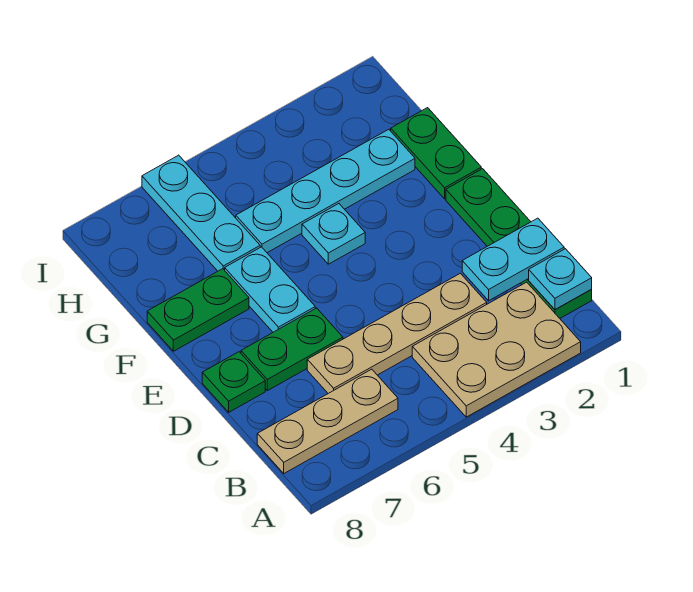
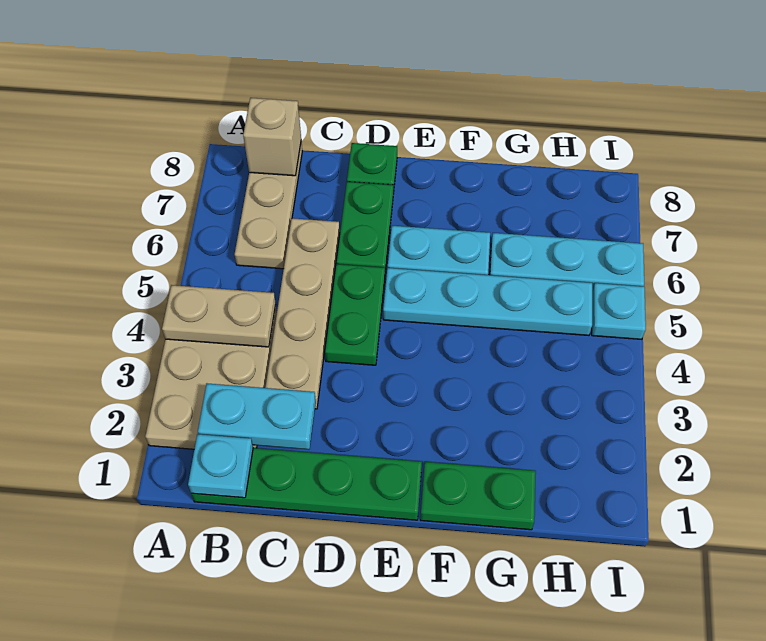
none -> tan plate A4:B4 level 2
none -> tan brick B8 level 2
cyan plate C1:C2 level 2 -> cyan plate B2:C2 level 2
cyan plate F4 level 1 -> cyan plate I5 level 1
green plate F7:F8 level 1 -> green plate D4:D5 level 1
cyan plate G2:G5 level 1 -> cyan plate E5:H5 level 1

